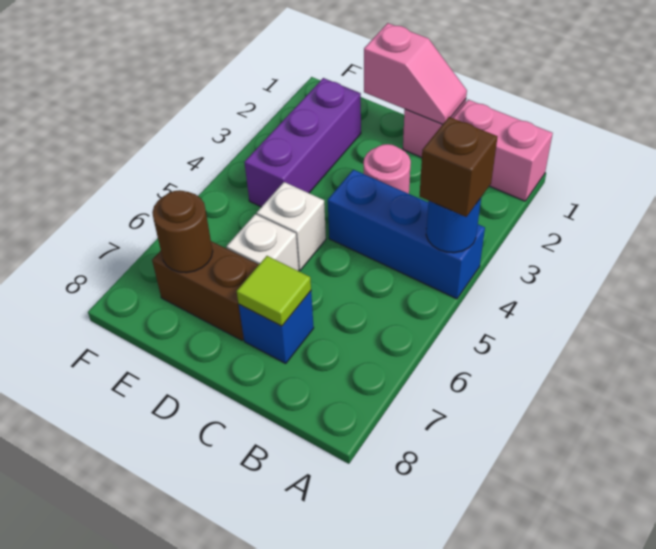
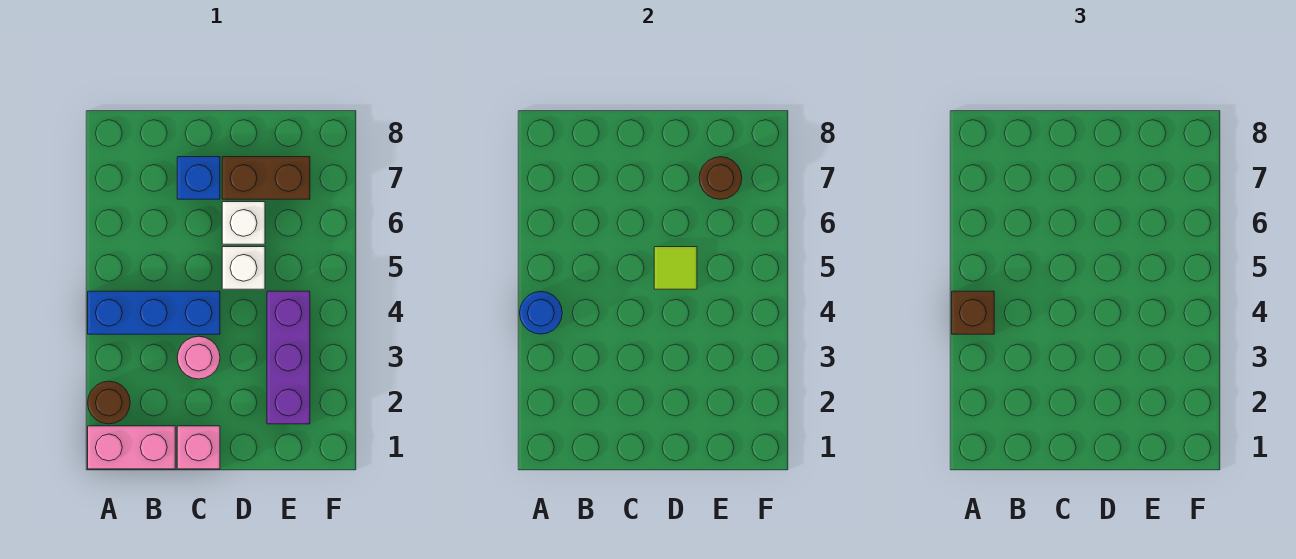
none -> brown round brick A2 level 1
pink slope C1:D1 level 2 top D -> none
lime tile C7 level 2 -> lime tile D5 level 2

